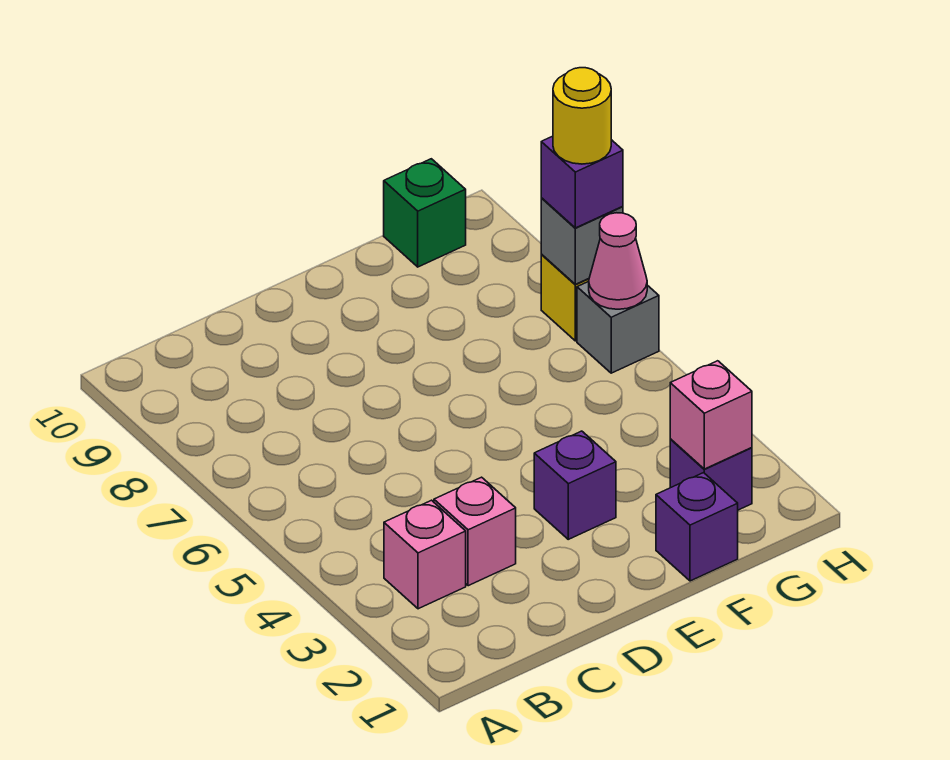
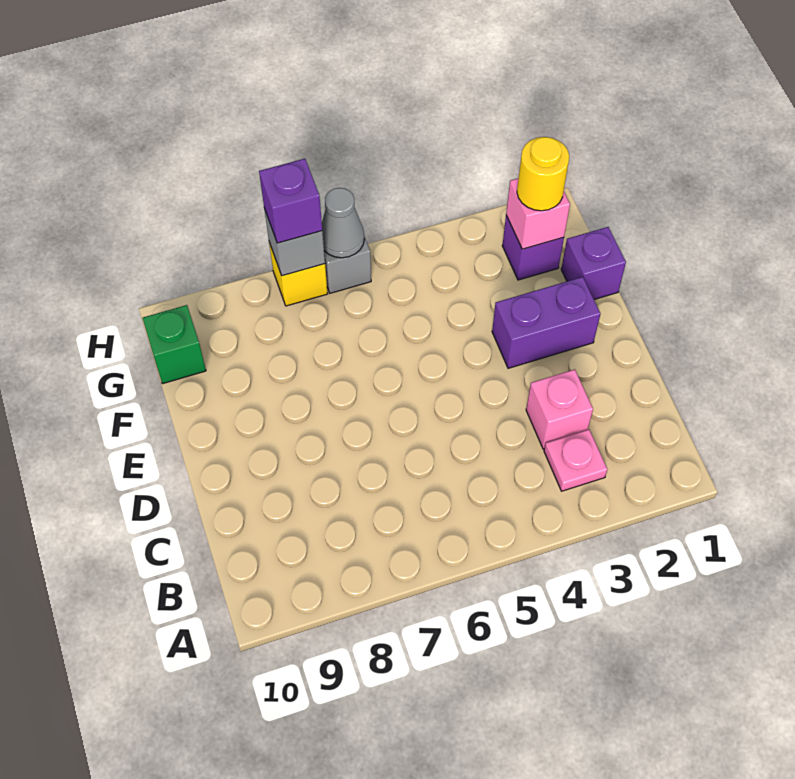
pink brick B3 level 1 -> pink plate B3 level 1
purple brick E3 level 1 -> purple brick E2:E3 level 1
pink cone H6 level 2 -> grey cone H6 level 2
yellow round brick H7 level 4 -> yellow round brick G2 level 3

